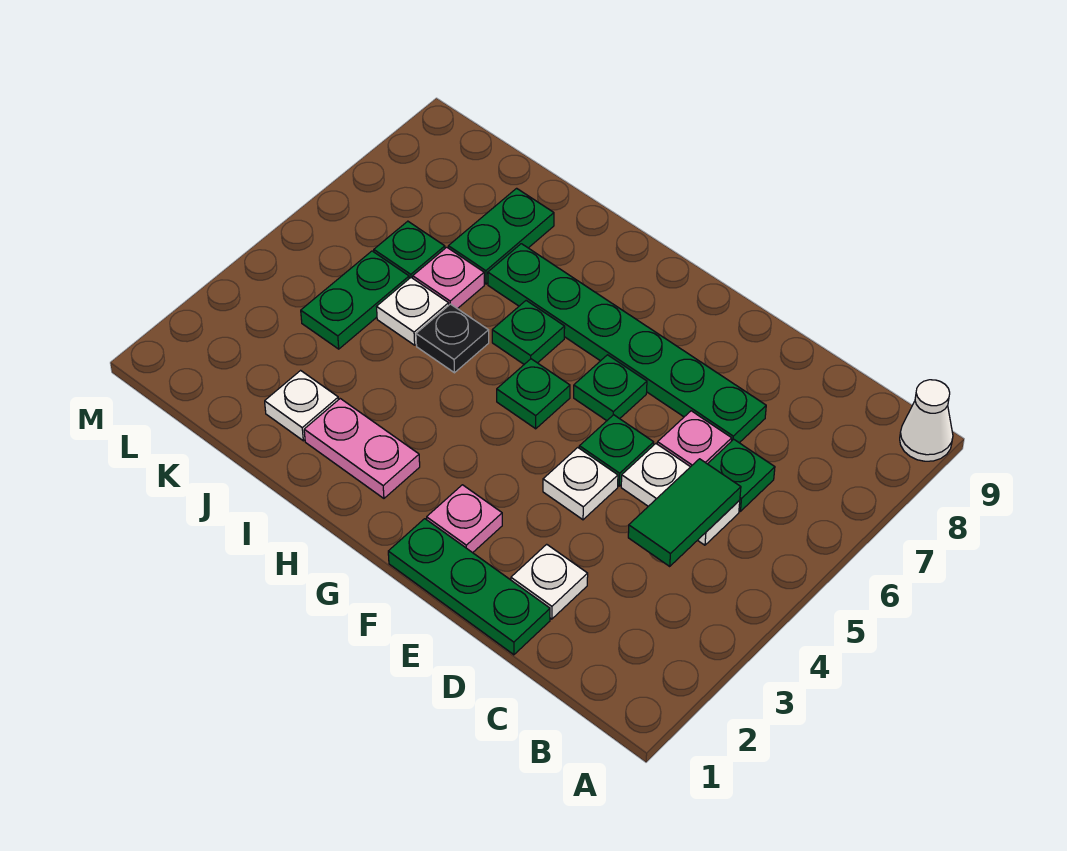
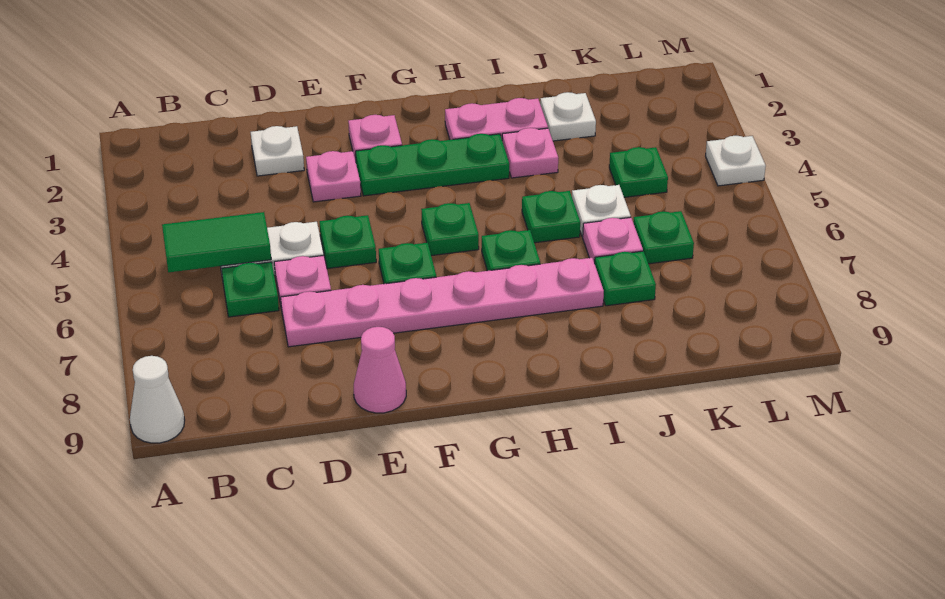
green tile C4:C5 level 2 -> green tile B5:C5 level 2
green plate D1:F1 level 1 -> green plate F3:H3 level 1
green plate D7:I7 level 1 -> pink plate D7:I7 level 1
none -> pink plate E3 level 1
white plate E4 level 1 -> white plate M4 level 1
none -> pink cone E9 level 1
none -> pink plate I3 level 1
black plate I5 level 1 -> green plate I5 level 1
green plate J7:J8 level 1 -> green plate J7 level 1
green plate K4:K5 level 1 -> green plate K4 level 1

